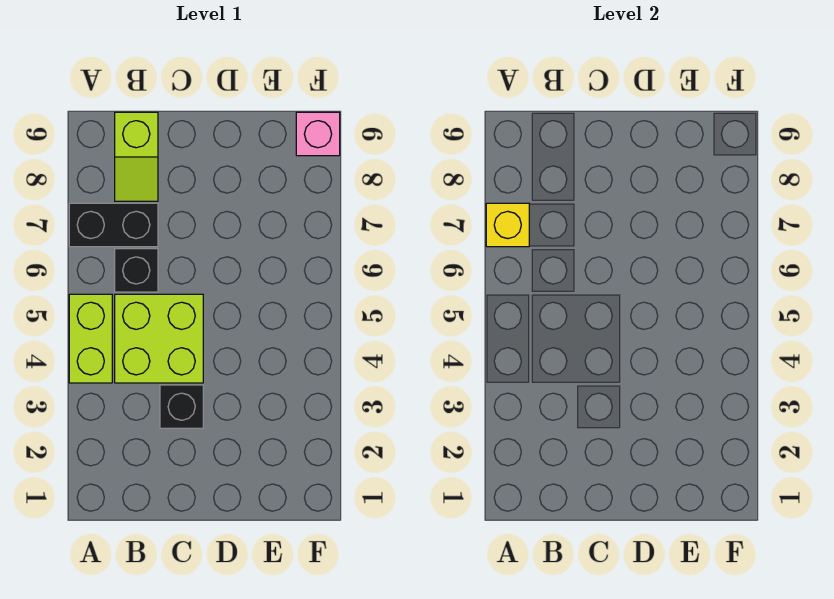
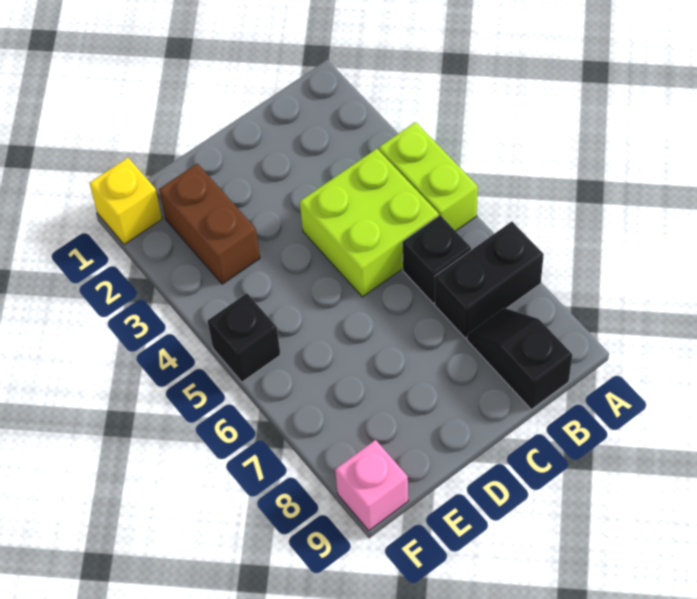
yellow brick A7 level 2 -> yellow brick F1 level 1
lime slope B8:B9 level 1 top 9 -> black slope B8:B9 level 1 top 9
black brick C3 level 1 -> black brick F5 level 1
none -> brown brick E2:E3 level 1

